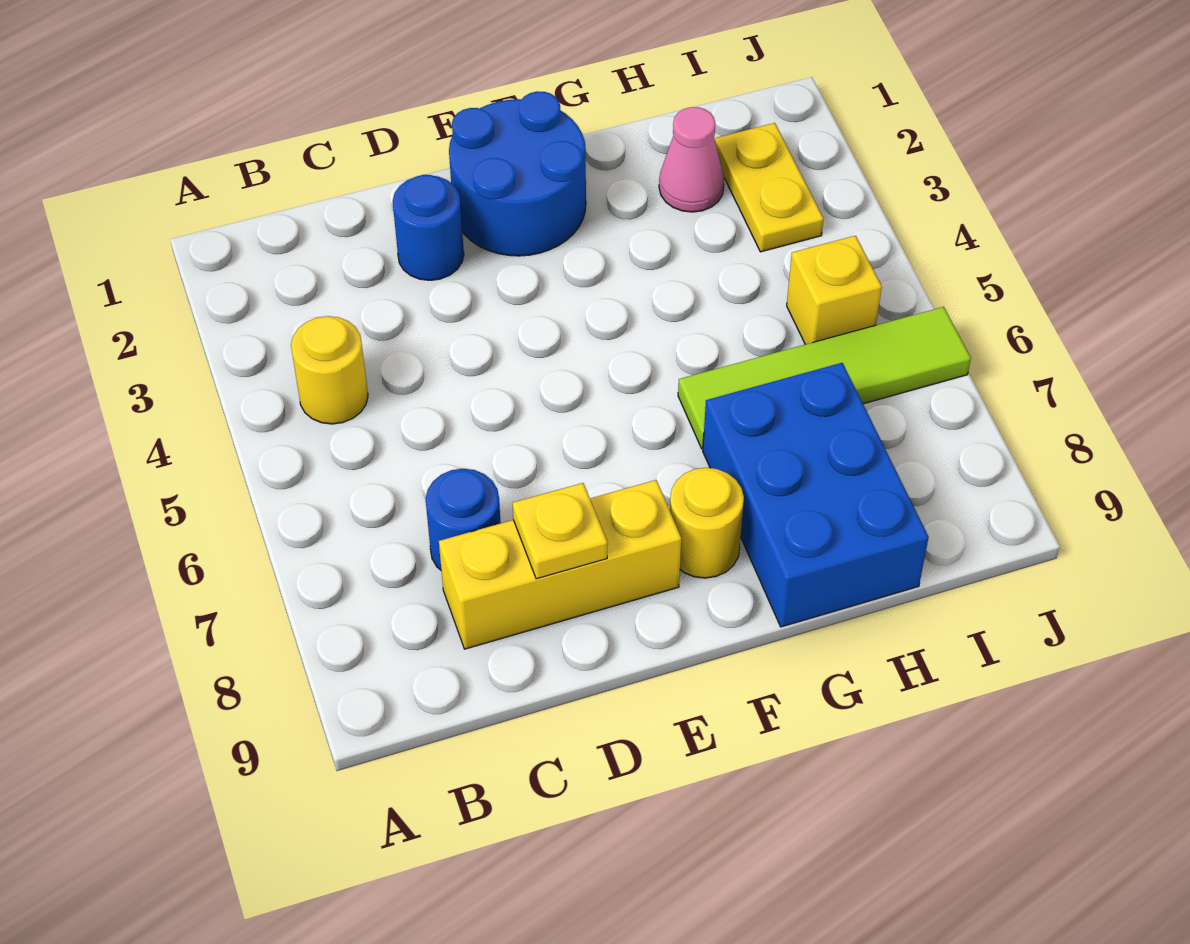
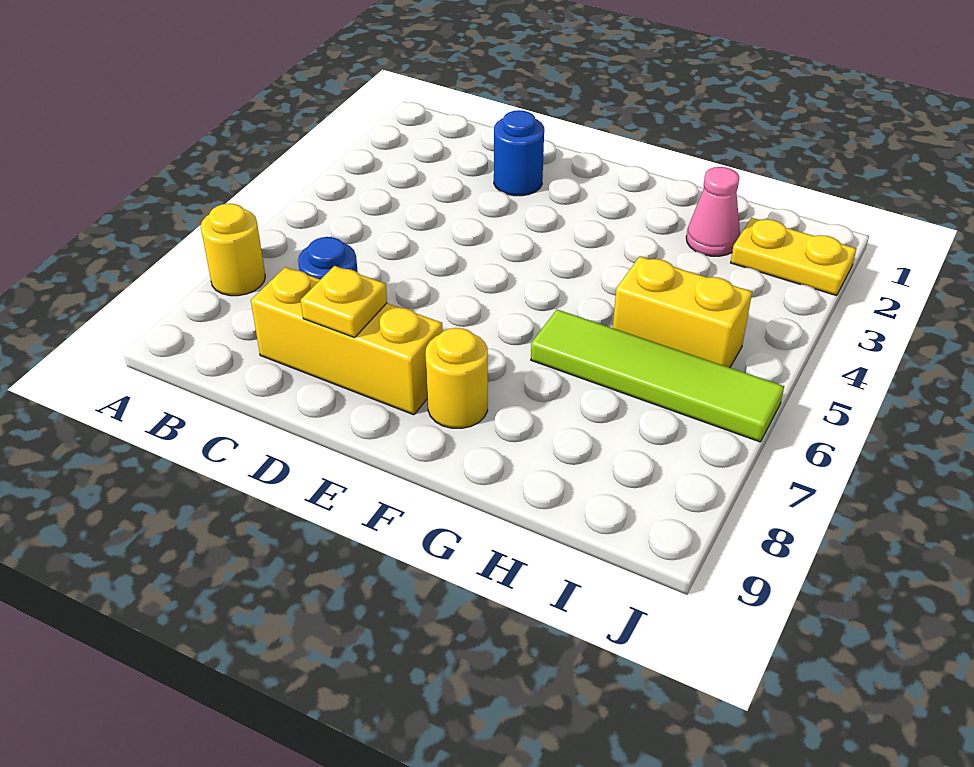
yellow round brick B4 level 1 -> yellow round brick A7 level 1
blue round brick E1:F2 level 1 -> none
blue brick G7:H9 level 1 -> none
yellow plate I2:I3 level 1 -> yellow plate I2:J2 level 1
yellow brick I5 level 1 -> yellow brick H5:I5 level 1

